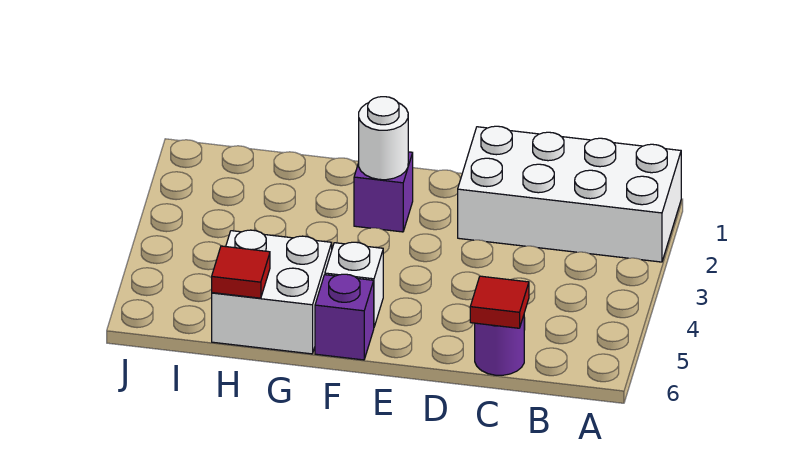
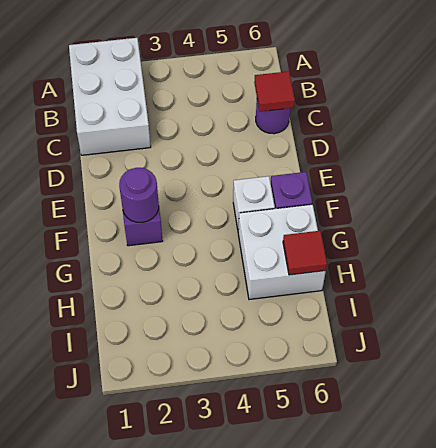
white brick A1:D2 level 1 -> white brick A1:C2 level 1
white round brick F2 level 2 -> purple round brick F2 level 2

